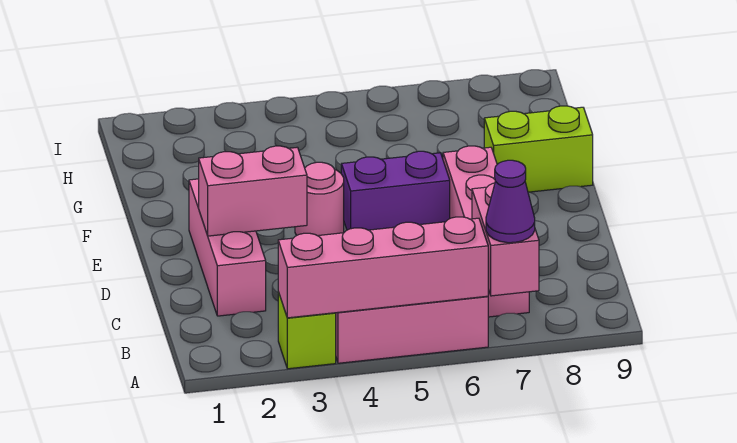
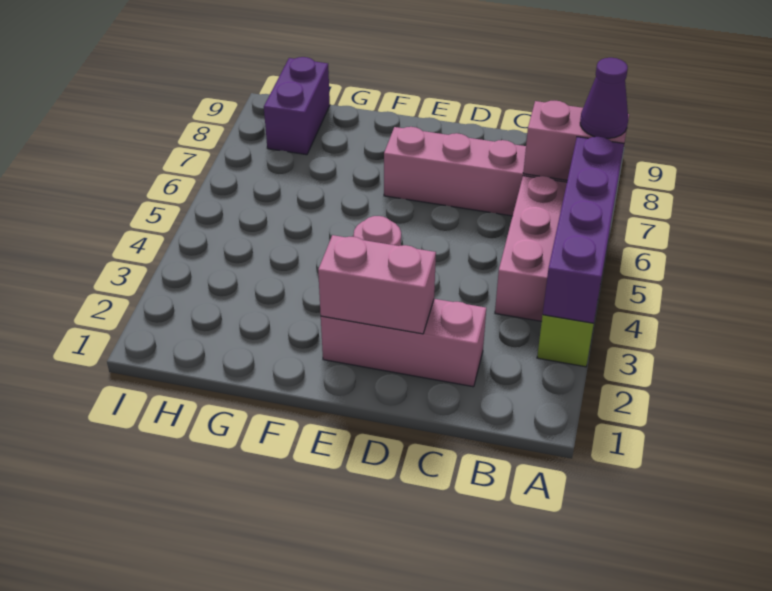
pink brick A3:A6 level 2 -> purple brick A3:A6 level 2
pink brick D2:D3 level 2 -> pink brick D2:E2 level 2
purple brick E5:E6 level 1 -> purple brick H8:H9 level 1
lime brick F8:F9 level 1 -> none

